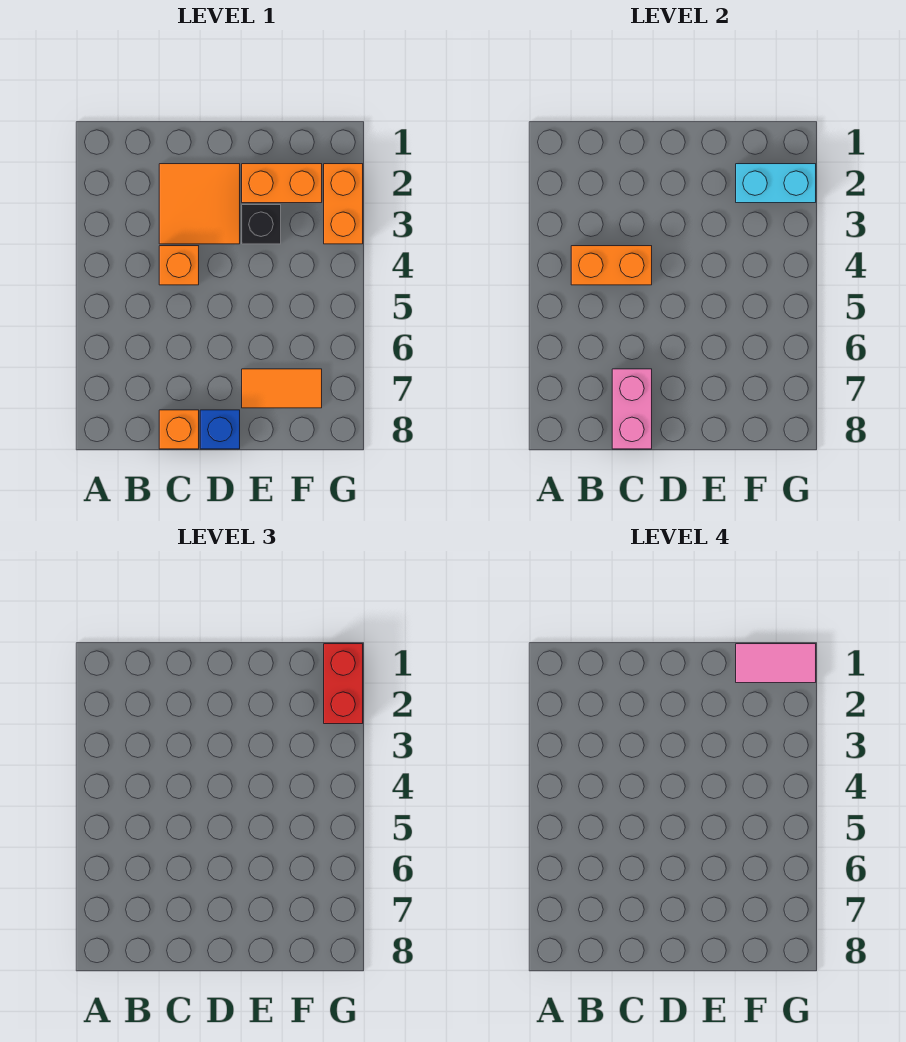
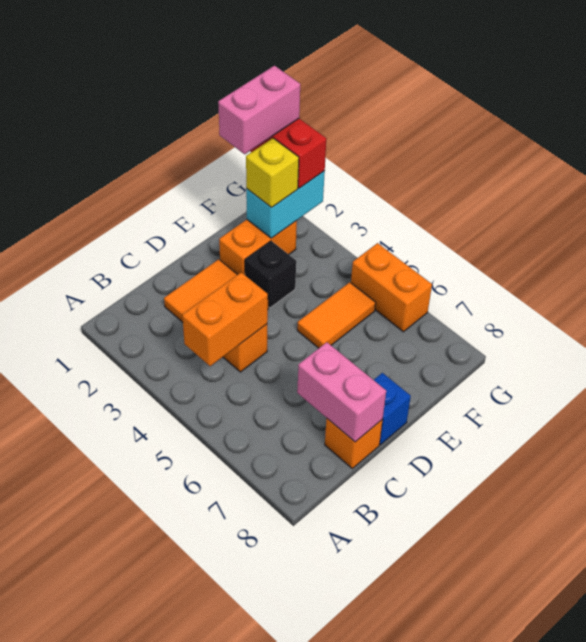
orange tile E7:F7 level 1 -> orange tile E5:F5 level 1
pink tile F1:G1 level 4 -> pink brick F1:G1 level 4
none -> yellow brick F2 level 3
orange brick G2:G3 level 1 -> orange brick G5:G6 level 1

